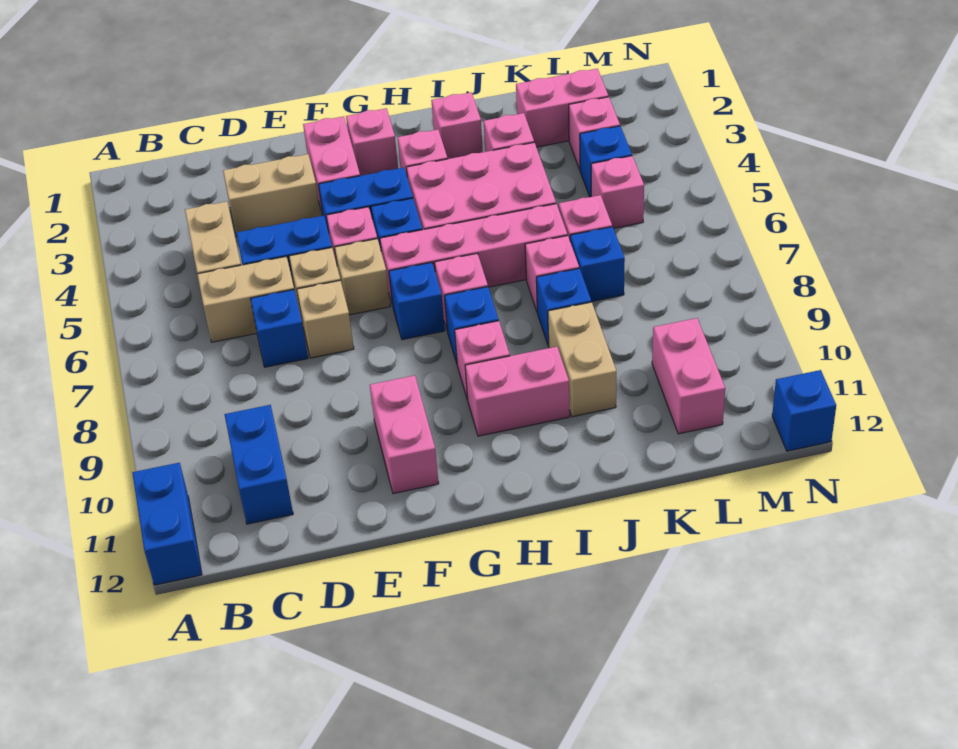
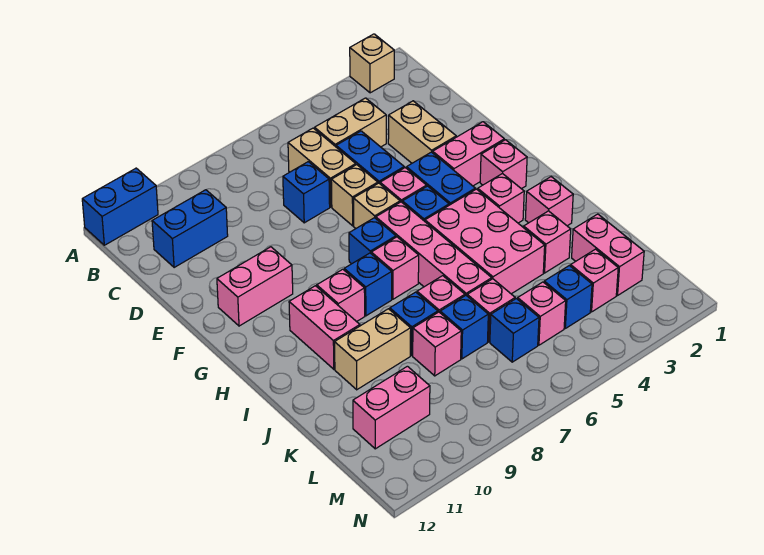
tan brick E7 level 1 -> tan brick A2 level 1
none -> pink brick K8 level 1
blue brick N12 level 1 -> blue brick L6 level 1

